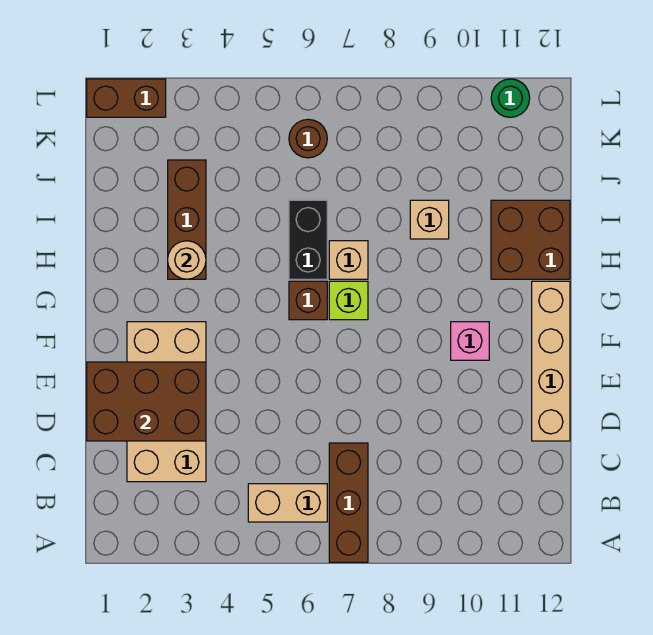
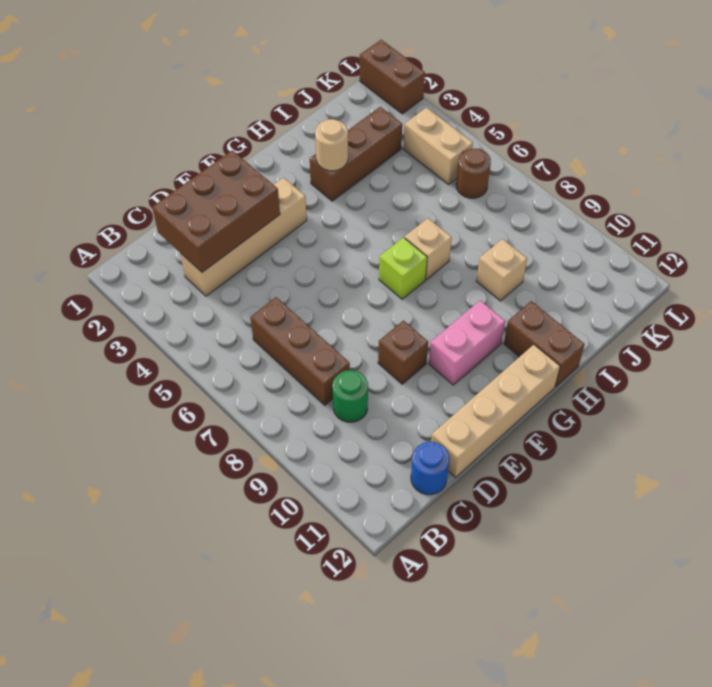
brown brick A7:C7 level 1 -> brown brick C6:C8 level 1
tan brick B5:B6 level 1 -> tan brick K4:K5 level 1
tan brick C2:F3 level 1 -> tan brick C3:F3 level 1
none -> blue round brick C12 level 1
brown brick D1:E3 level 2 -> brown brick C2:E3 level 2
pink brick F10 level 1 -> pink brick F10:G10 level 1
brown brick G6 level 1 -> brown brick E9 level 1
black brick H6:I6 level 1 -> none
brown brick H11:I12 level 1 -> brown brick H11:H12 level 1
green round brick L11 level 1 -> green round brick C9 level 1

